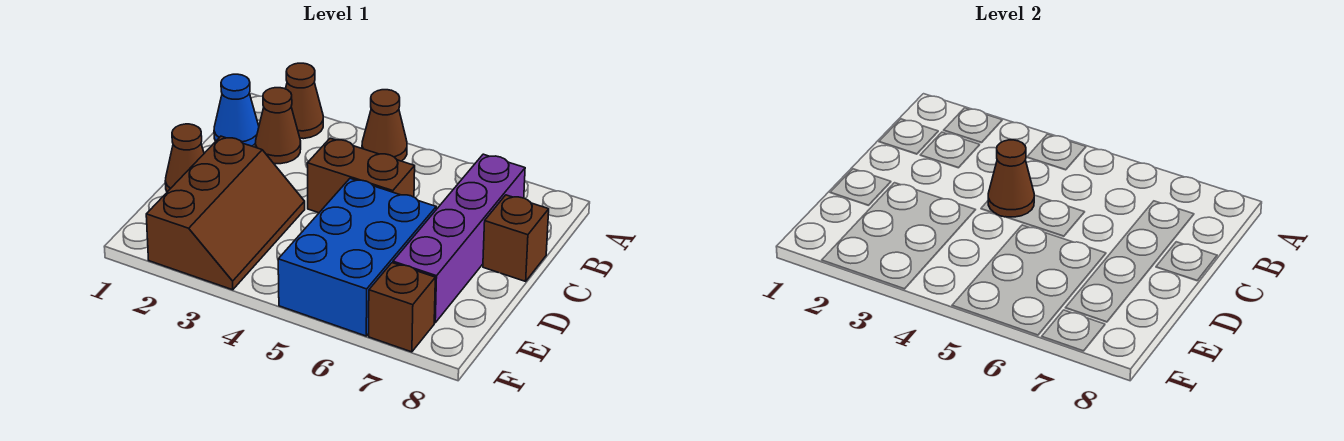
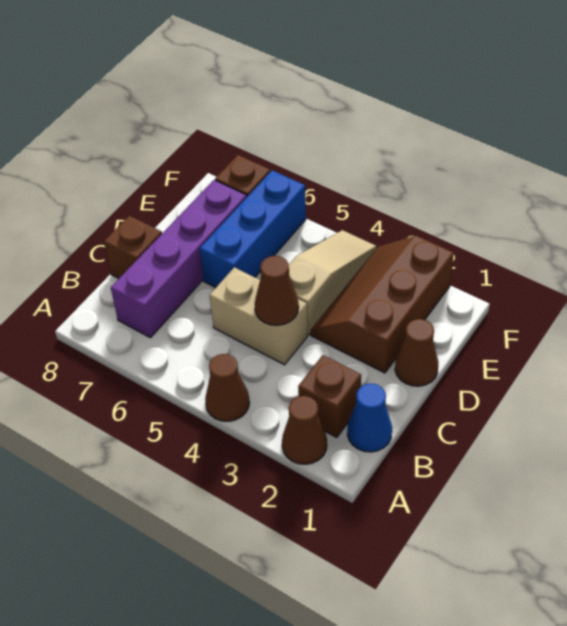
brown cone B2 level 1 -> brown brick B2 level 1
brown brick C4:C5 level 1 -> tan brick C4:C5 level 1
none -> tan slope D4:F4 level 1 top D
blue brick D5:F6 level 1 -> blue brick D6:F6 level 1

